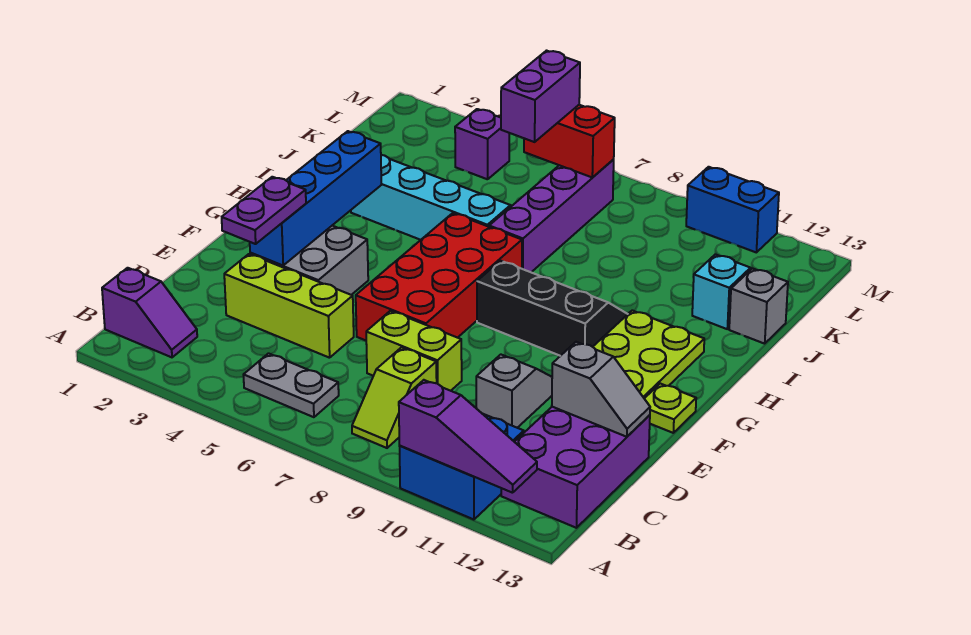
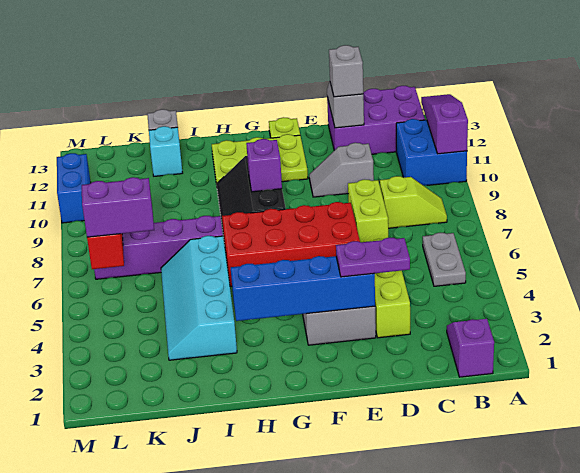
none -> grey brick D12 level 3
purple brick L4 level 1 -> purple brick G9 level 2

